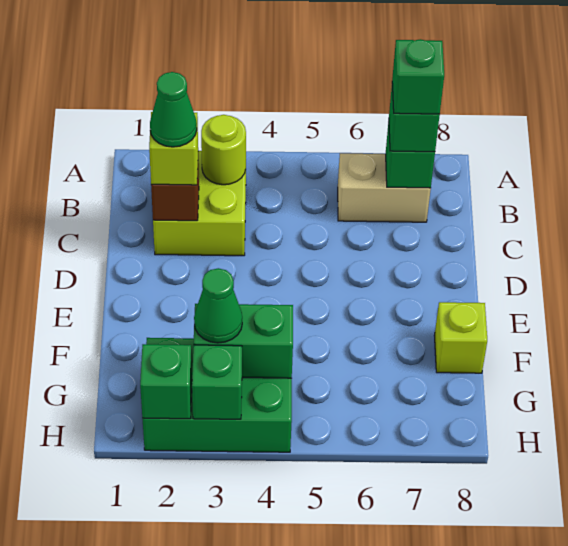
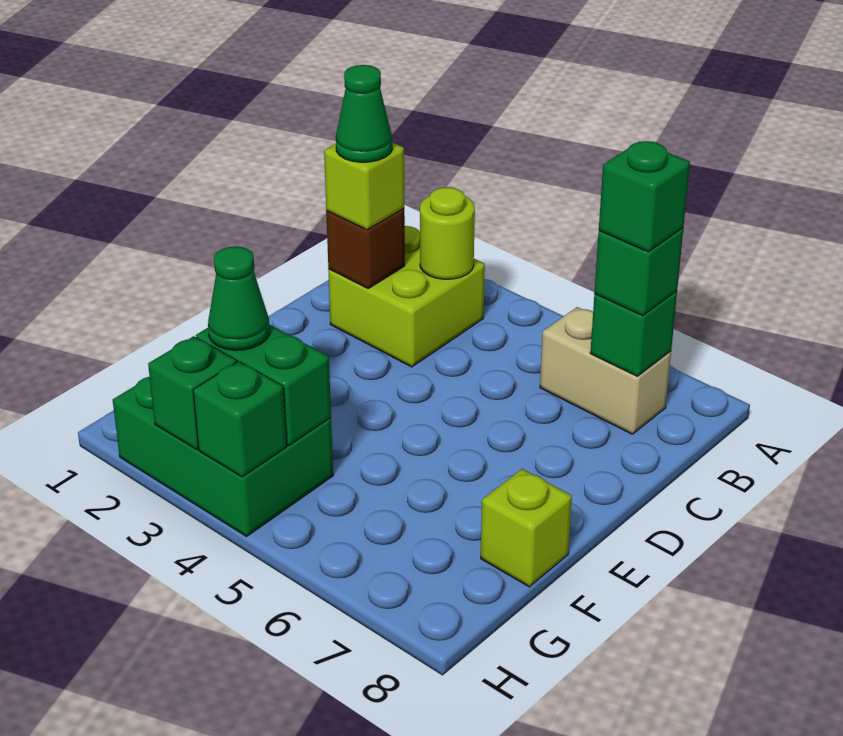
green brick H2 level 2 -> green brick H4 level 2

